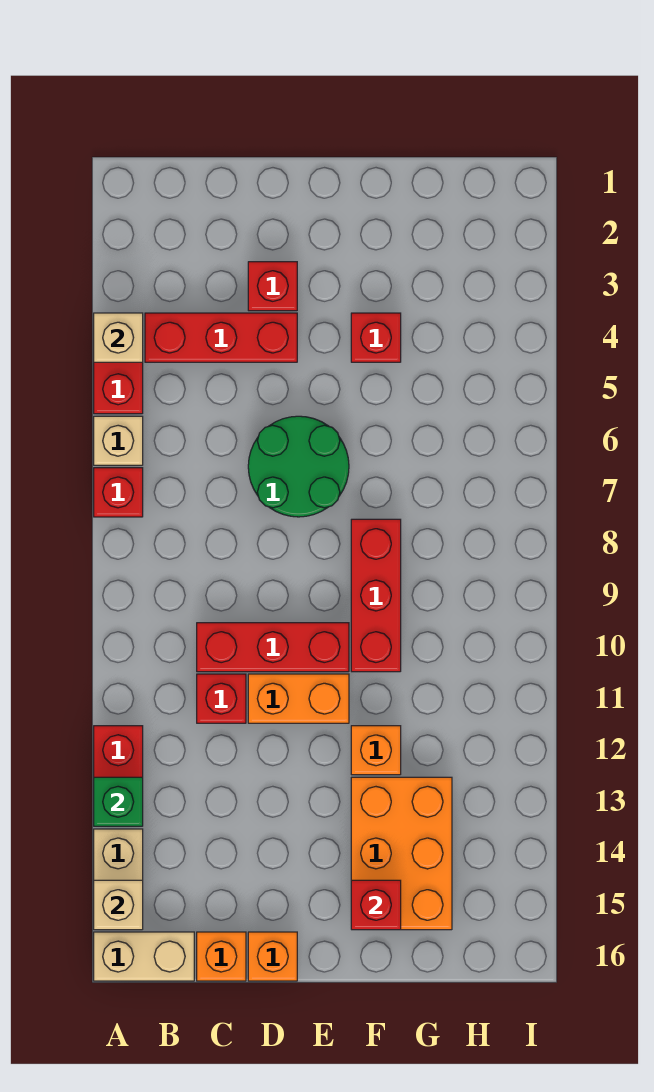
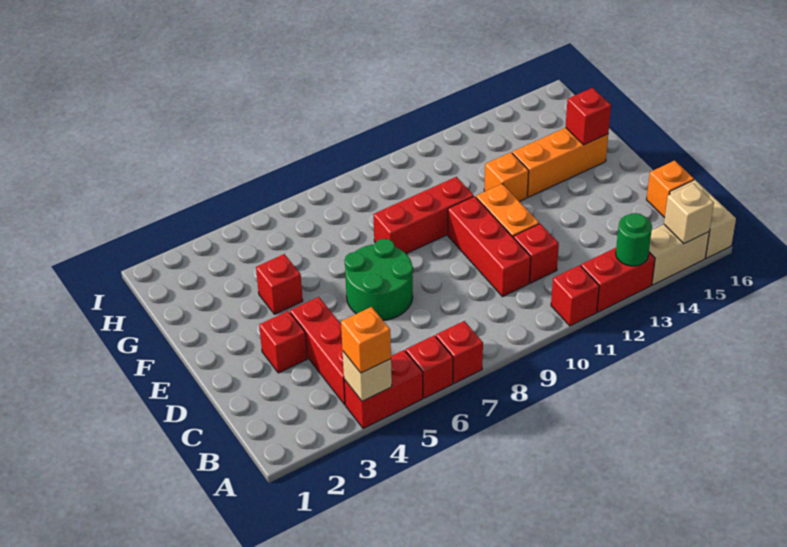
tan brick A6 level 1 -> red brick A6 level 1
none -> red brick A11 level 1
green brick A13 level 2 -> green round brick A13 level 2
orange brick D16 level 1 -> orange brick A4 level 3
orange brick F13:G15 level 1 -> orange brick F13:F15 level 1

